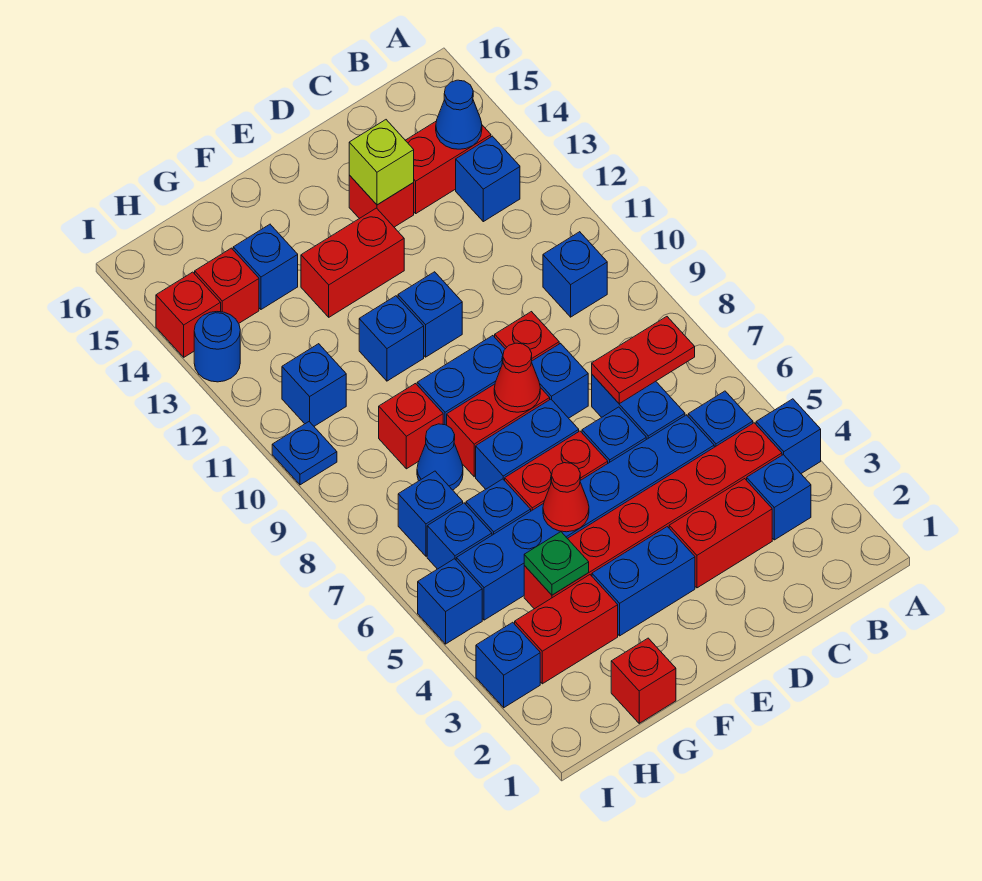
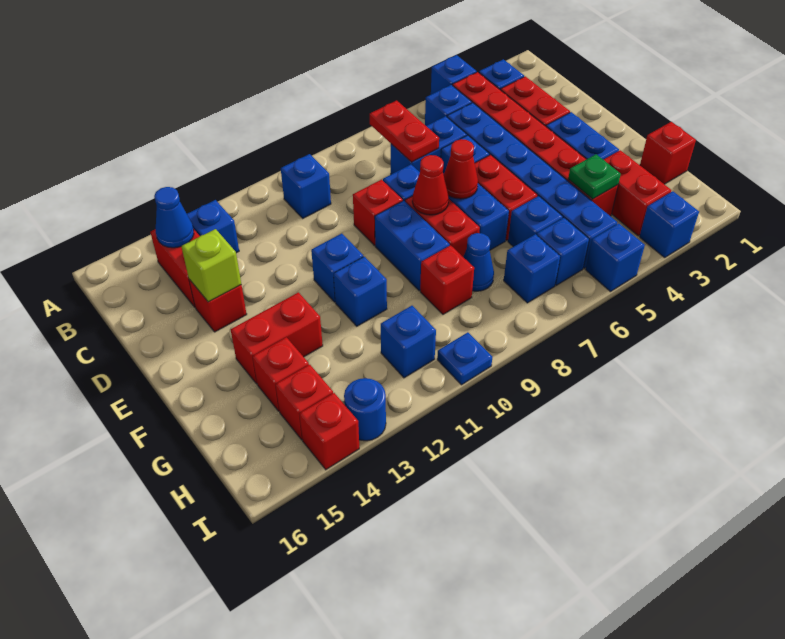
red brick E13:F13 level 1 -> red brick F13:F14 level 1
red cone F5 level 2 -> red cone E7 level 2
blue brick G14 level 1 -> red brick G14 level 1

